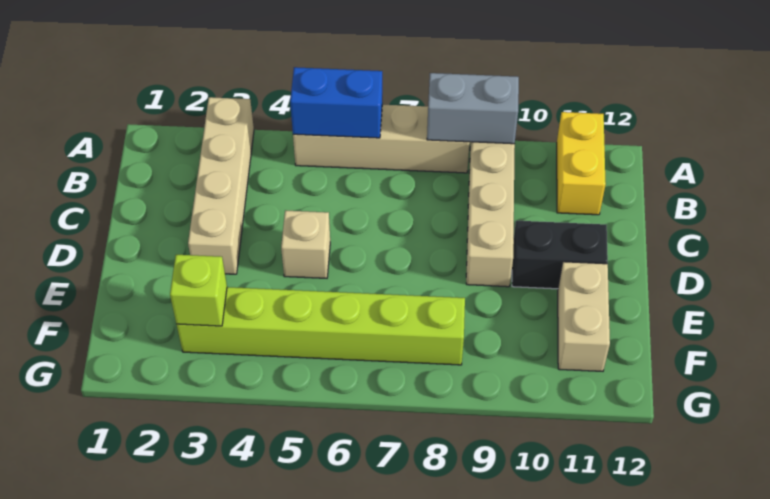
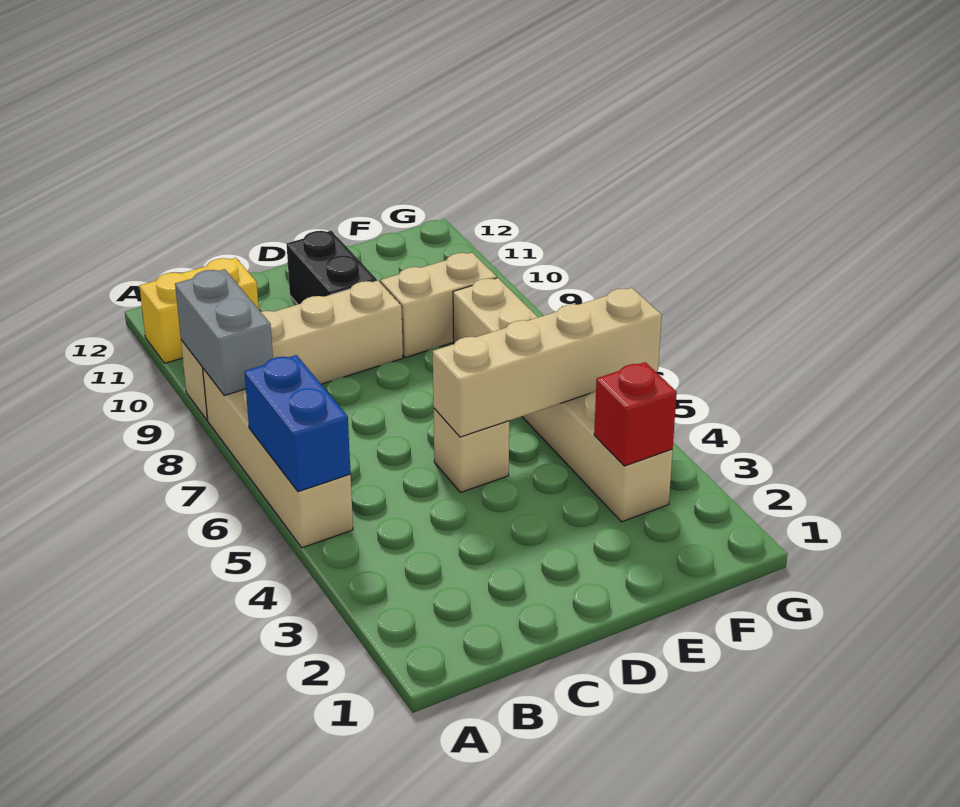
tan brick A3:D3 level 1 -> tan brick D5:G5 level 2
tan brick E11:F11 level 1 -> tan brick E9:F9 level 1
lime brick F3:F8 level 1 -> tan brick F3:F8 level 1
lime brick F3 level 2 -> red brick F3 level 2

